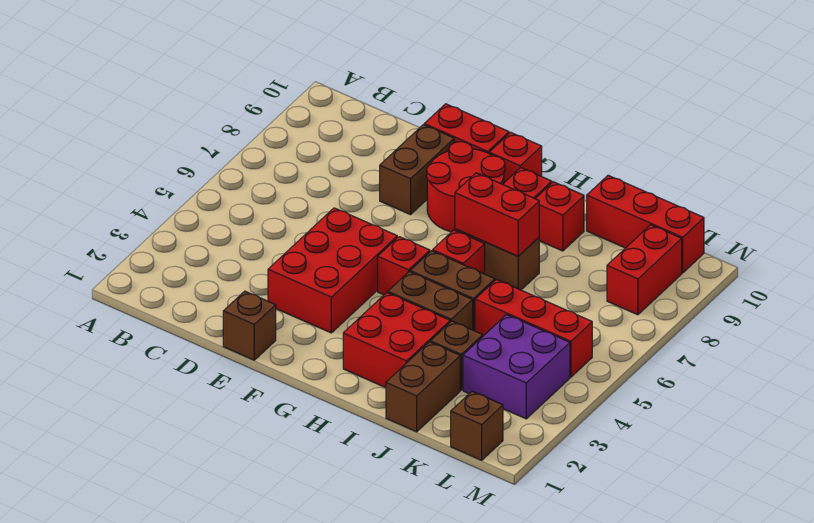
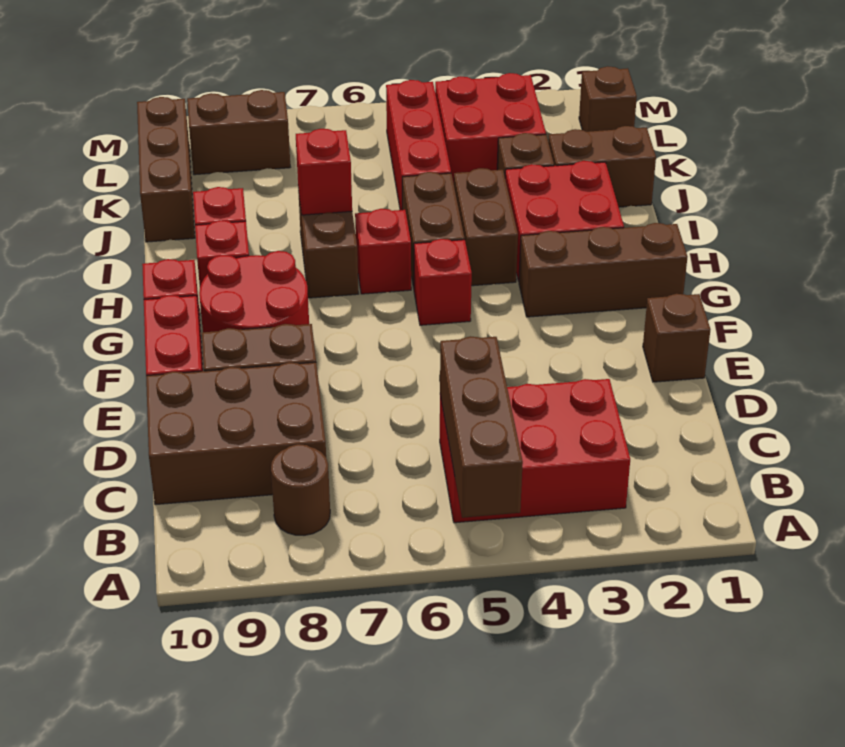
none -> brown brick A5:C5 level 2
none -> brown round brick B8 level 1
none -> brown brick C8:D10 level 1
red brick E3:F5 level 1 -> red brick B3:C5 level 1
none -> brown brick G1:G3 level 1
red brick H7:I7 level 2 -> red brick I7 level 2
red brick J10:L10 level 1 -> brown brick J10:L10 level 1
purple brick K3:L4 level 1 -> red brick K3:L4 level 1
red brick L8:L9 level 1 -> brown brick L8:L9 level 1

